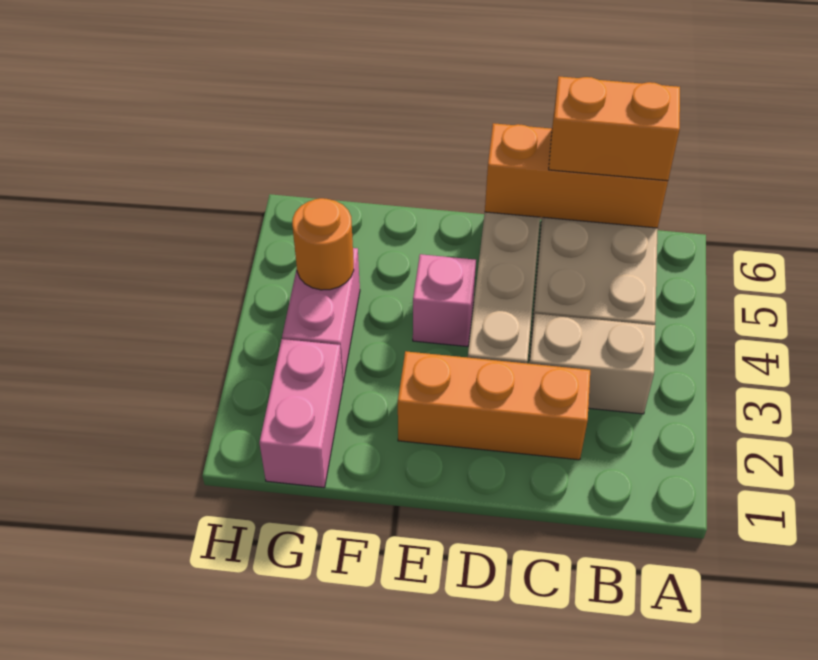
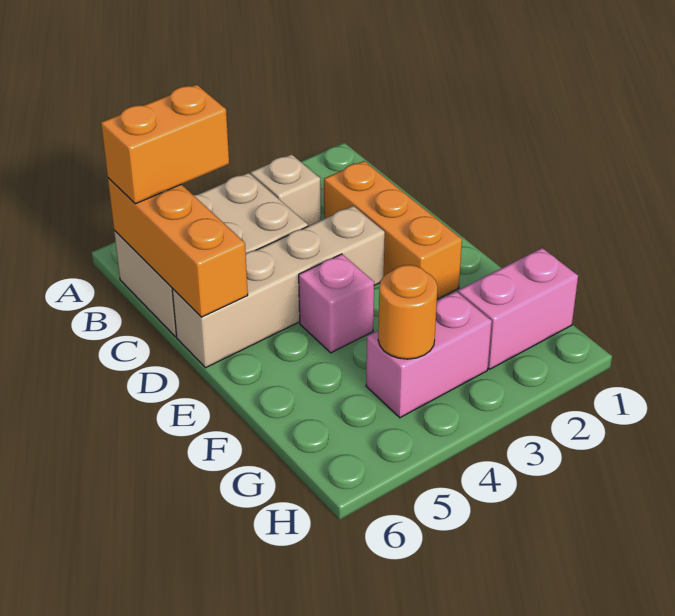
tan brick B3:C3 level 1 -> tan brick B3 level 1
orange brick B6:C6 level 3 -> orange brick B5:B6 level 3

